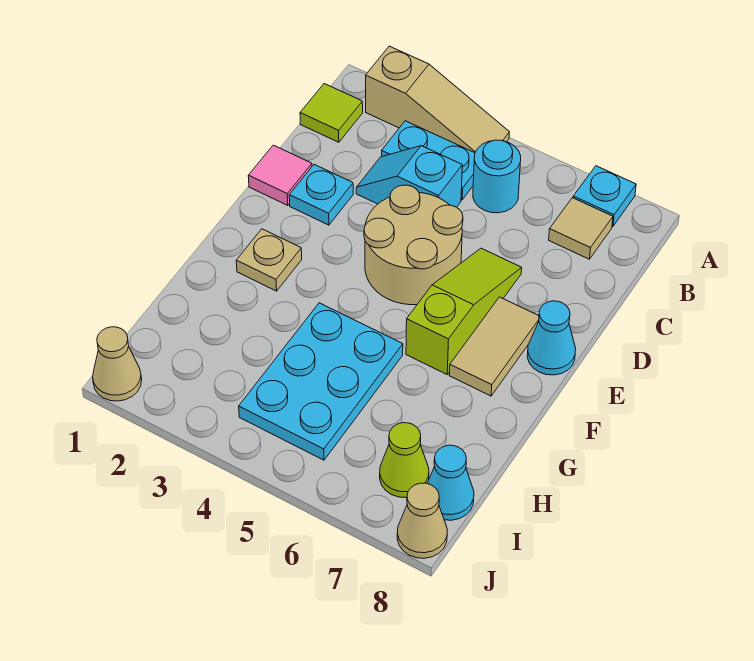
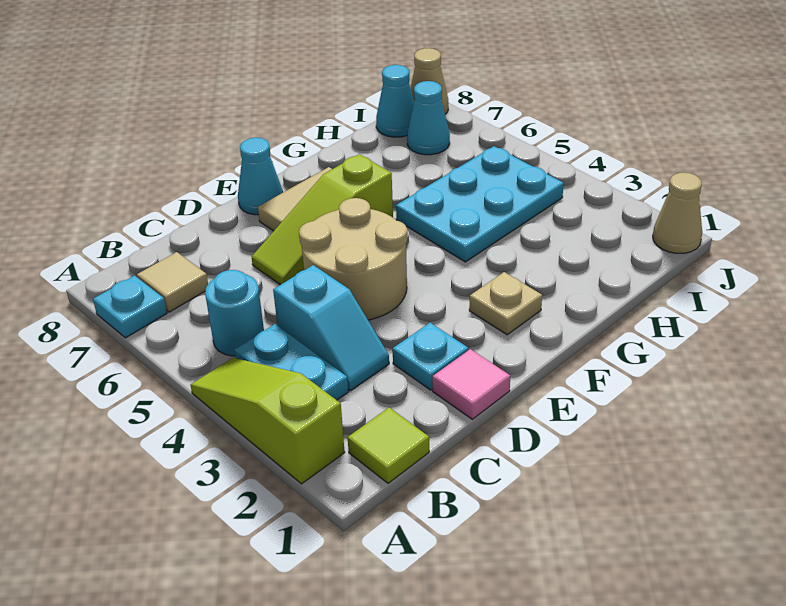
tan slope A2:A4 level 1 top 2 -> lime slope A2:A4 level 1 top 2
lime cone I7 level 1 -> cyan cone I7 level 1

